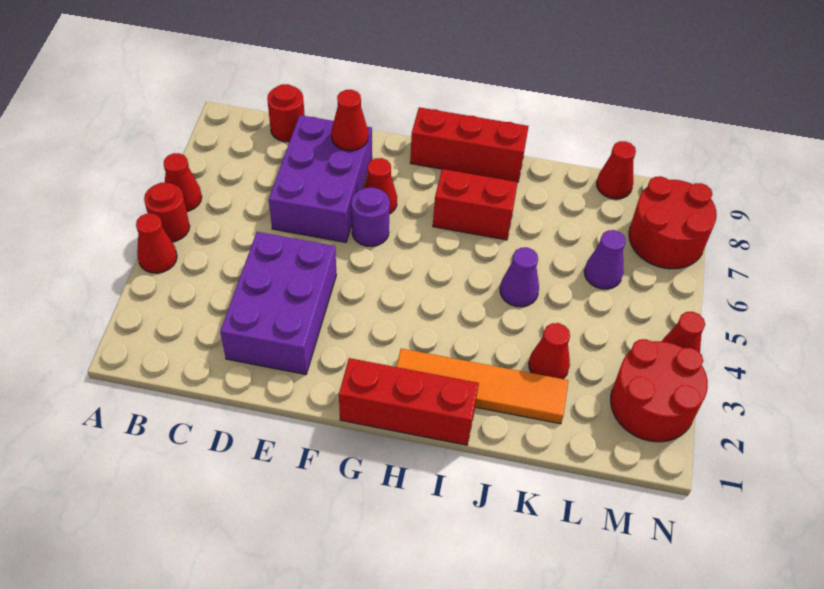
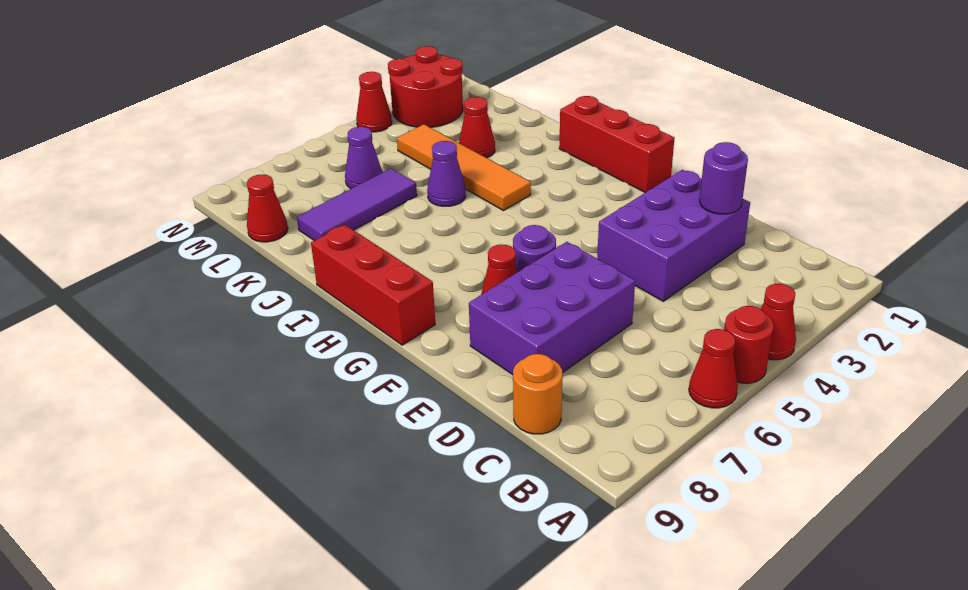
red round brick C9 level 1 -> orange round brick C9 level 1
none -> purple round brick D2 level 2
red cone E8 level 2 -> none
orange tile H2:K2 level 1 -> orange tile I4:L4 level 1
red brick H7:I7 level 1 -> none
none -> purple tile K6:K8 level 1
red round brick M7:N8 level 1 -> none

